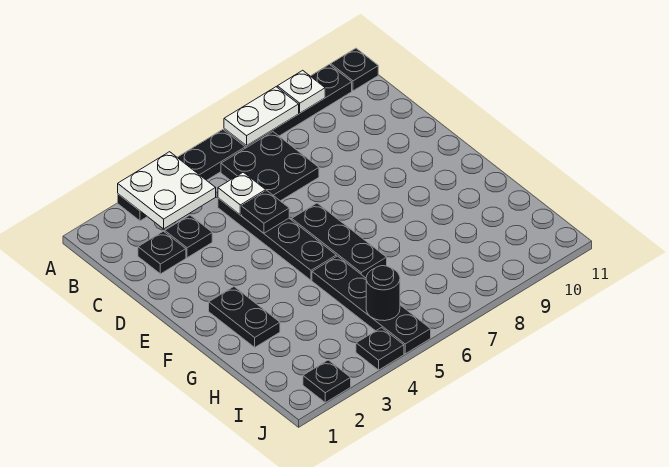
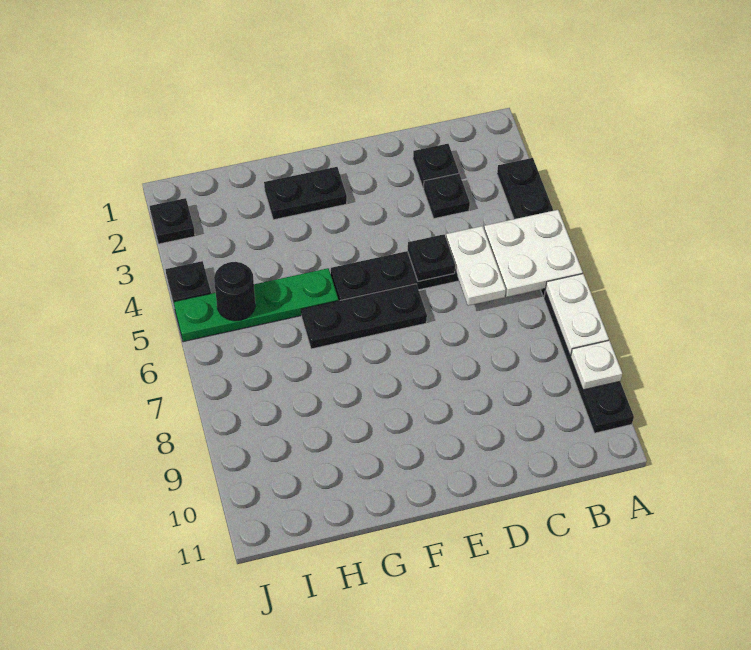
white plate A3:B4 level 2 -> white plate A5:B6 level 2
black plate A11 level 1 -> none
black plate B6:C7 level 1 -> none
white plate C5 level 2 -> white plate C5:C6 level 2
black plate G5:J5 level 1 -> green plate G5:J5 level 1

